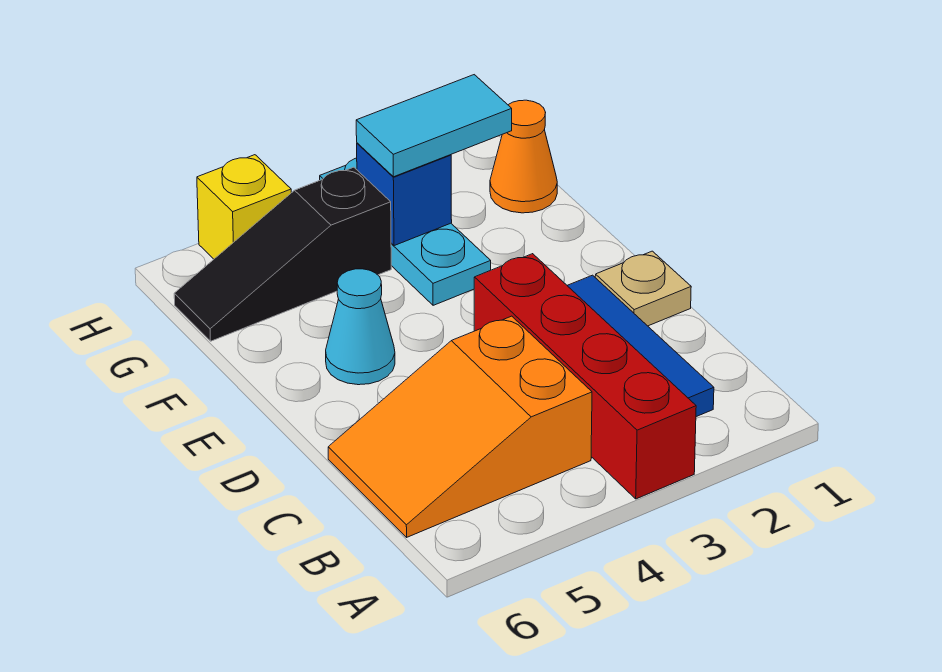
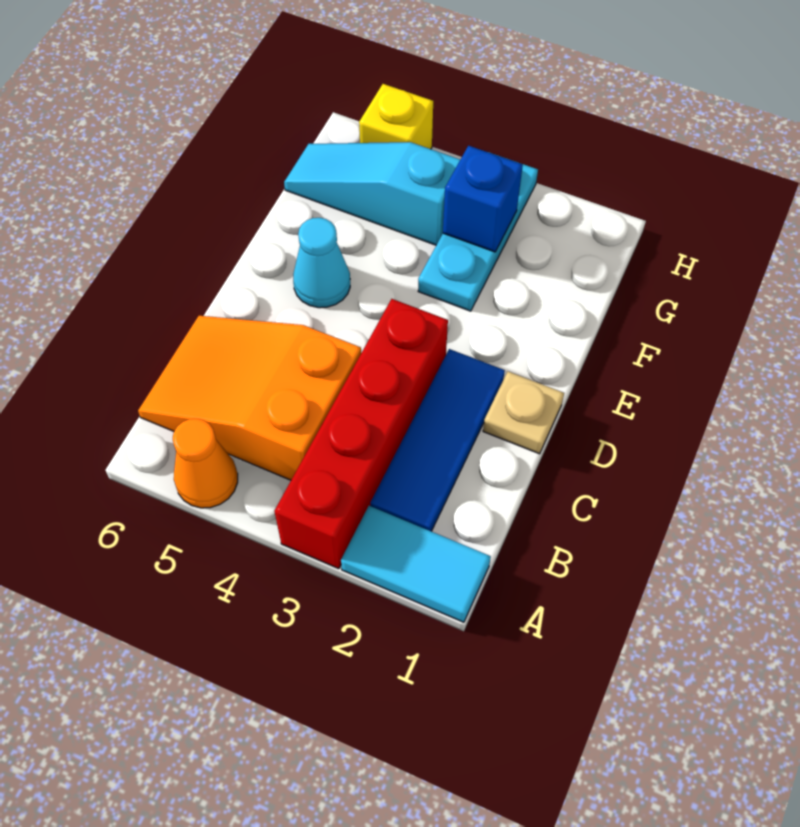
orange cone G1 level 1 -> orange cone A5 level 1
cyan tile G2:G3 level 3 -> cyan tile A1:A2 level 1
black slope G4:G6 level 1 top 4 -> cyan slope G4:G6 level 1 top 4

